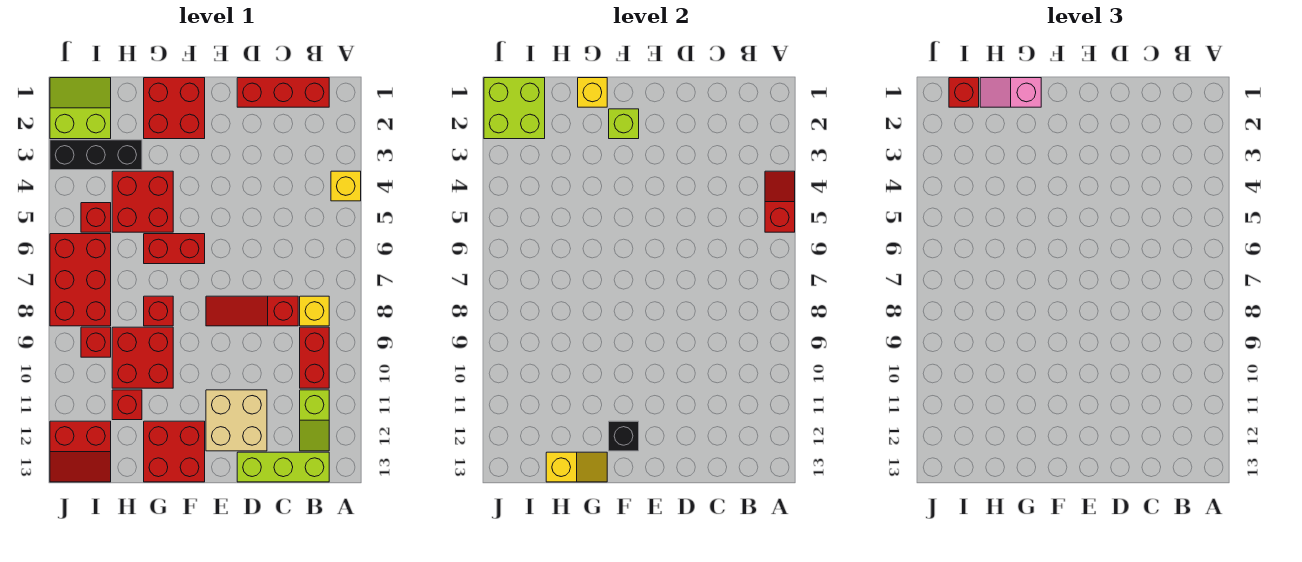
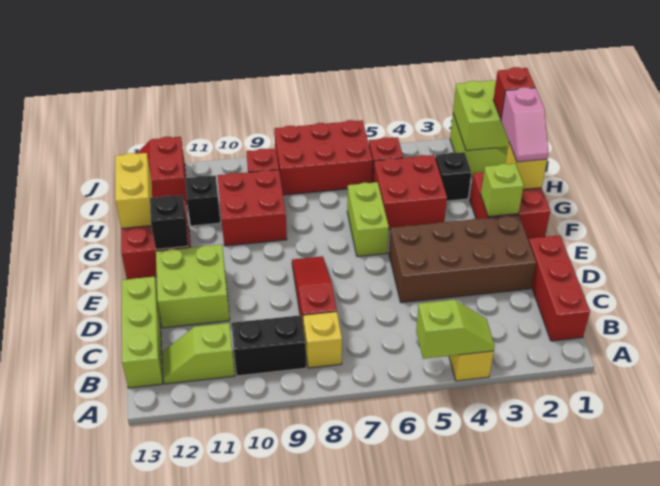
red slope A4:A5 level 2 top 5 -> lime slope A4:A5 level 2 top 5
red brick B9:B10 level 1 -> black brick B9:B10 level 1
none -> brown brick D2:E5 level 1
tan brick D11:E12 level 1 -> lime brick D11:E12 level 1
red brick F6:G6 level 1 -> lime brick F6:G6 level 1
pink slope G1:H1 level 3 top G -> pink slope G1:H1 level 3 top H
red brick G8 level 1 -> none
yellow slope G13:H13 level 2 top H -> yellow brick G13:H13 level 2
black brick H3:J3 level 1 -> black brick H3 level 1
red brick H11 level 1 -> black brick H11 level 1

